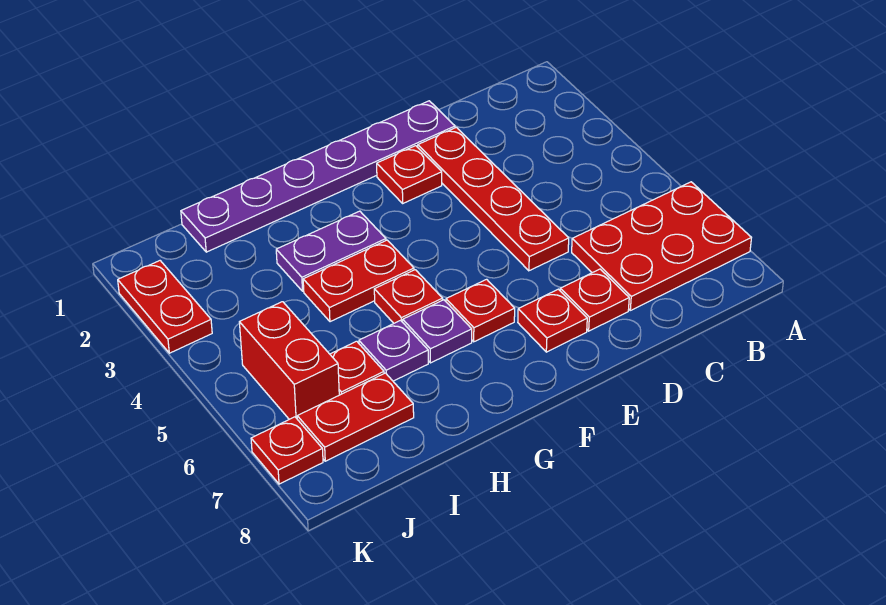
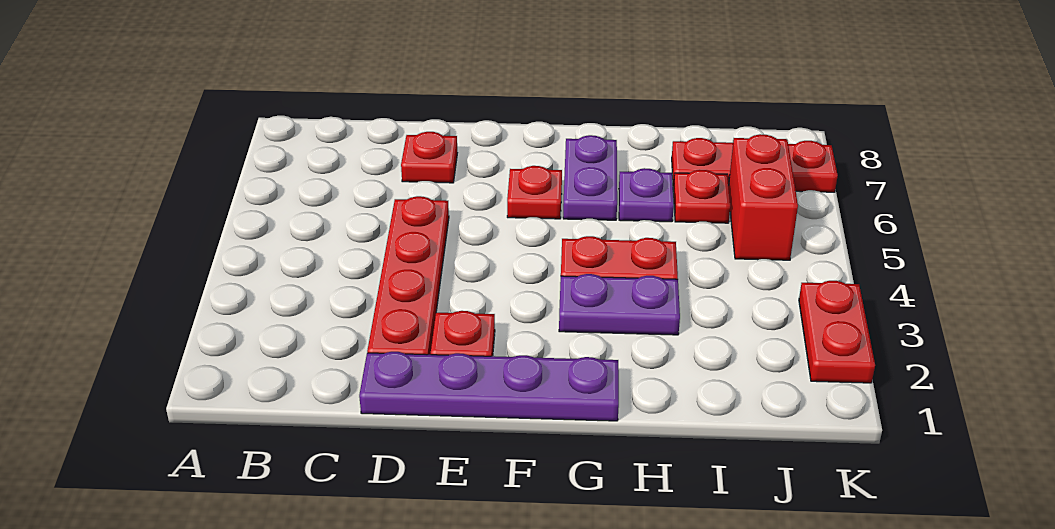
red plate A6:C7 level 1 -> none
purple plate D1:I1 level 1 -> purple plate D1:G1 level 1
red plate E7 level 1 -> none
red plate G5 level 1 -> none
purple plate G6 level 1 -> purple plate G6:G7 level 1

